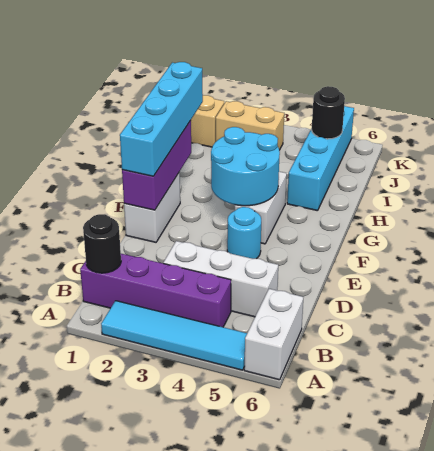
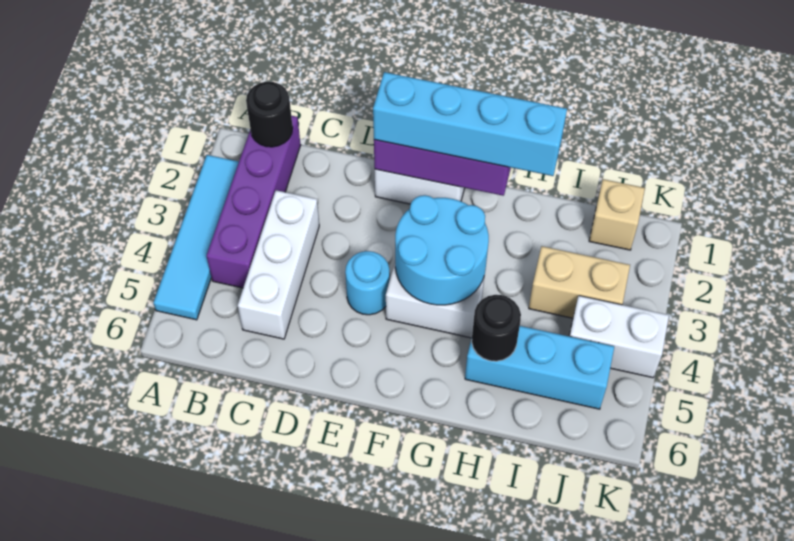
white brick A6:B6 level 1 -> white brick J4:K4 level 1
cyan brick H5:K5 level 1 -> cyan brick H5:J5 level 1
tan brick J2:J3 level 1 -> tan brick I3:J3 level 1
black round brick J5 level 2 -> black round brick H5 level 2

